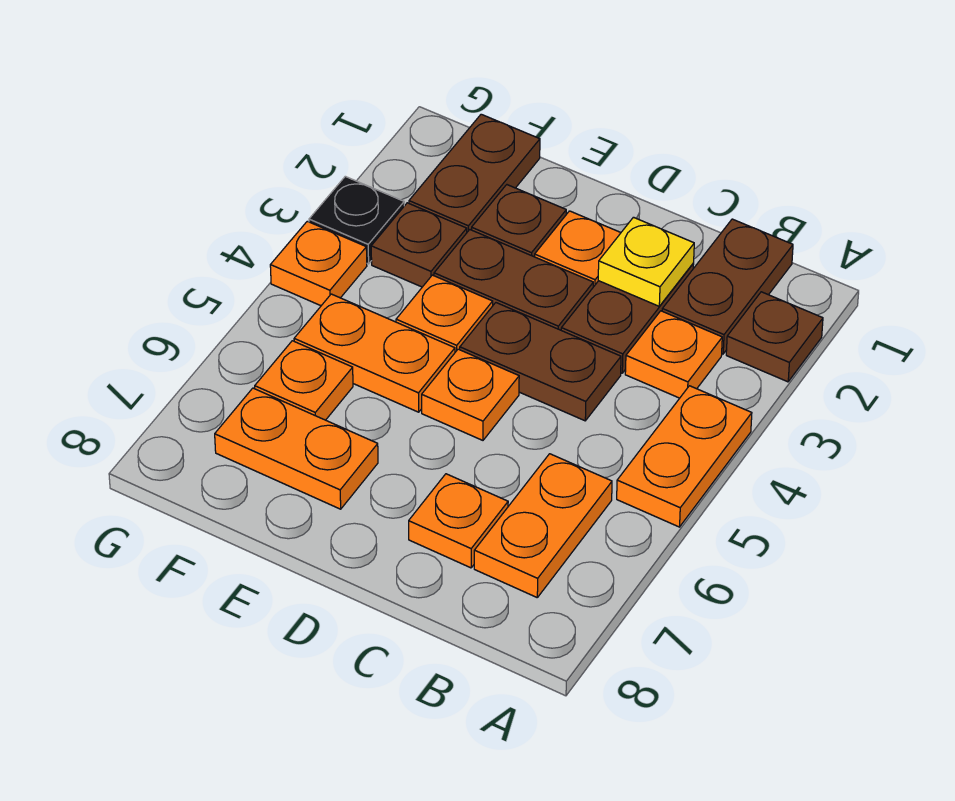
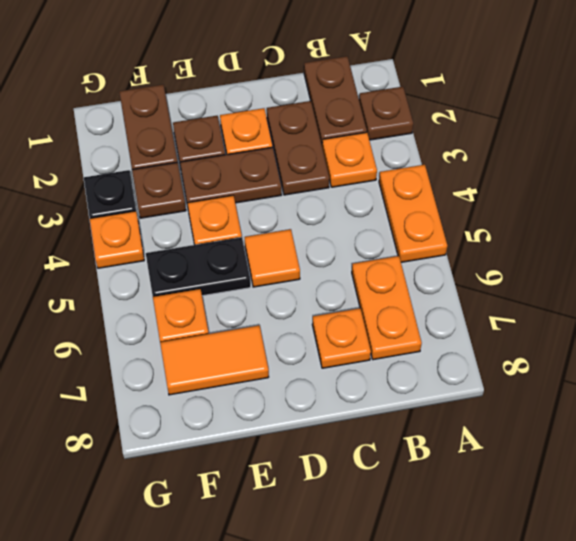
yellow plate C2 level 2 -> none
brown plate C4:D4 level 1 -> none
orange plate D5 level 1 -> orange tile D5 level 1
orange plate E5:F5 level 1 -> black plate E5:F5 level 1
orange plate E7:F7 level 1 -> orange tile E7:F7 level 1

